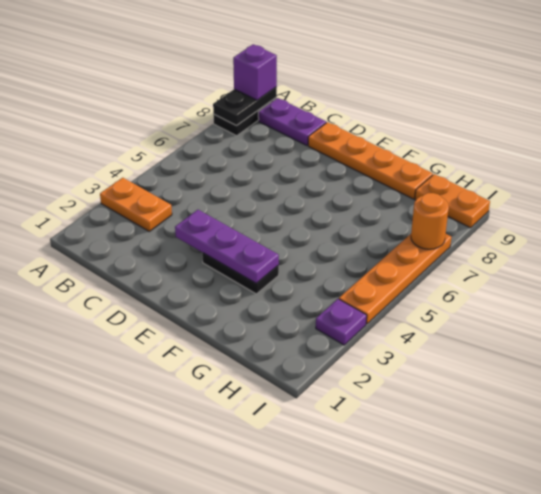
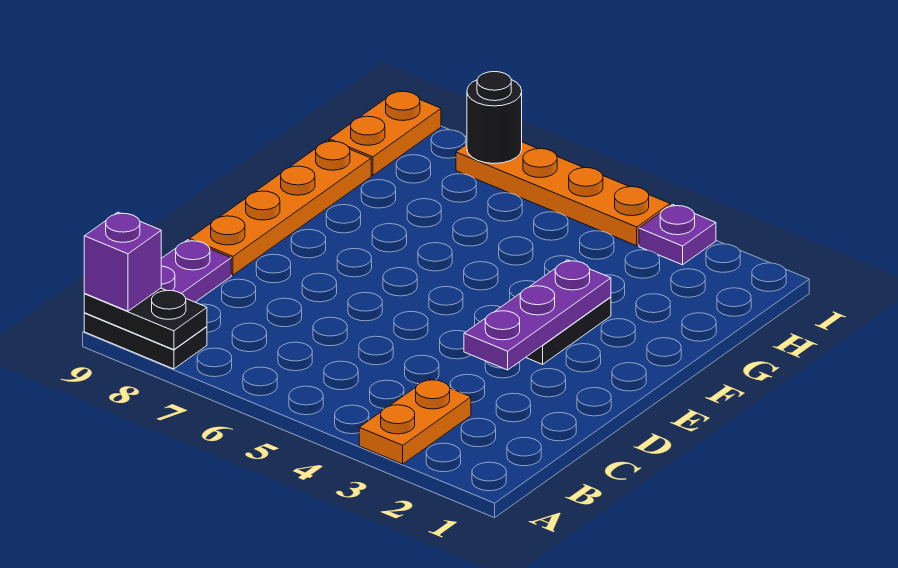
orange round brick I7 level 2 -> black round brick I7 level 2

